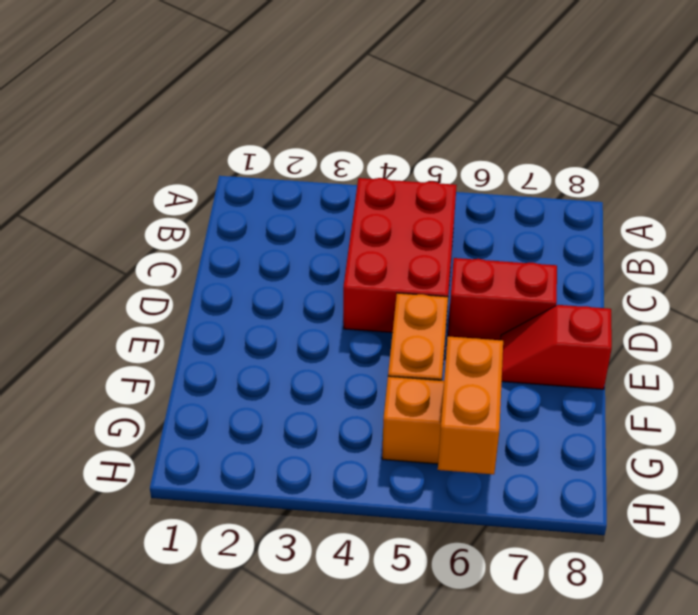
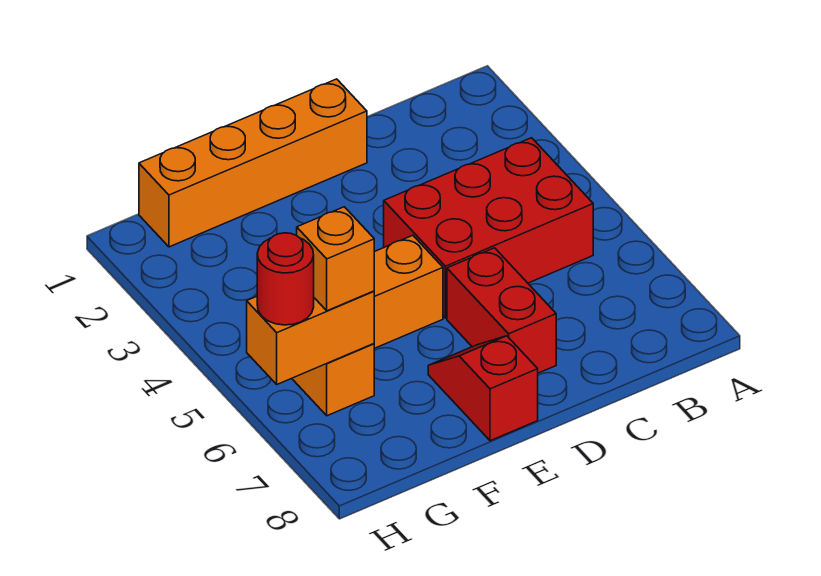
none -> orange brick D1:G1 level 1
none -> orange brick G6 level 3
none -> red round brick H6 level 3

